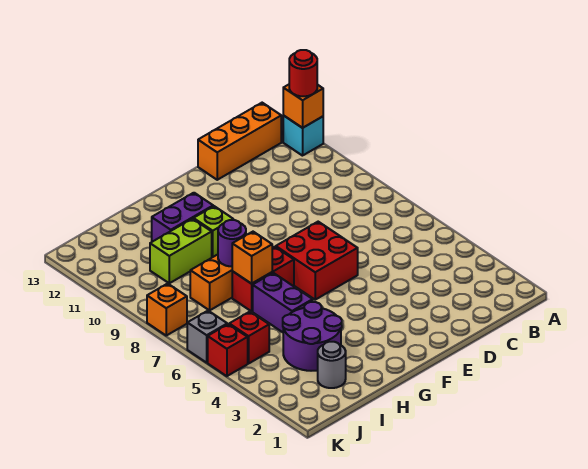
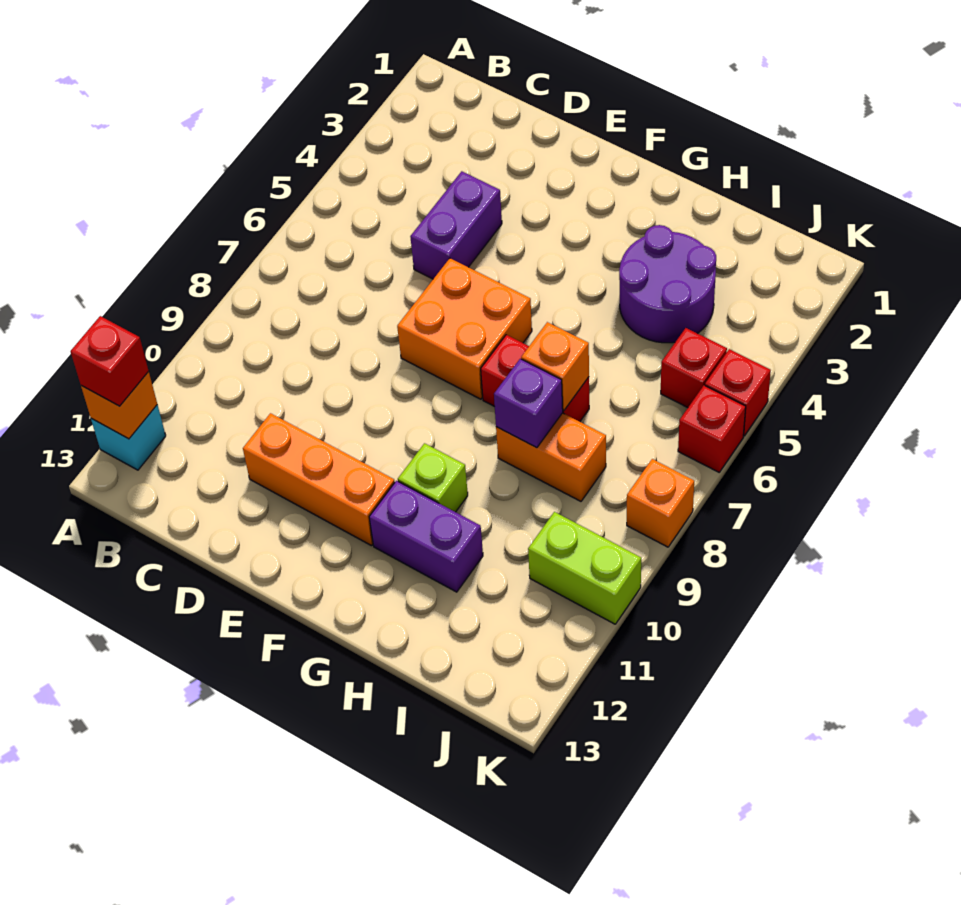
red round brick A12 level 3 -> red brick A12 level 3
orange brick B13:D13 level 1 -> orange brick D11:F11 level 1
red brick E6:F7 level 1 -> orange brick E6:F7 level 1
purple brick H5:H6 level 1 -> purple brick D4:D5 level 1
purple round brick H8 level 2 -> purple brick H8 level 2
lime brick H10:I10 level 1 -> lime brick J10:K10 level 1
grey round brick I2 level 1 -> none
grey brick K6 level 1 -> red brick K6 level 1

